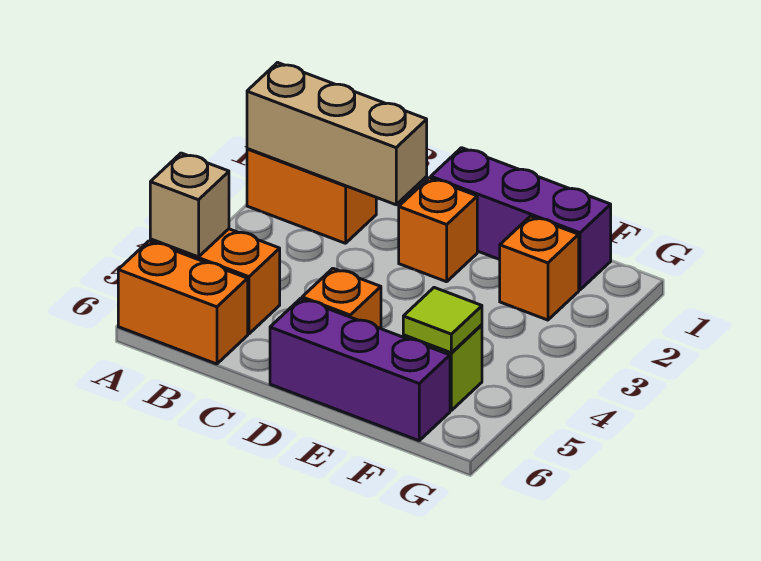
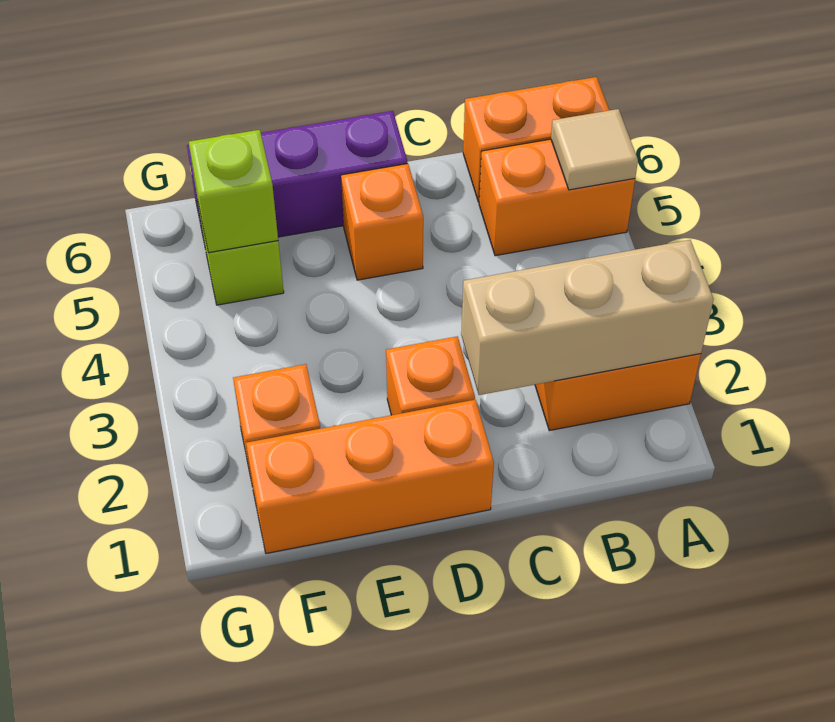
tan brick A5 level 2 -> tan tile A5 level 2
purple brick D1:F1 level 1 -> orange brick D1:F1 level 1
lime tile F5 level 2 -> lime brick F5 level 2

